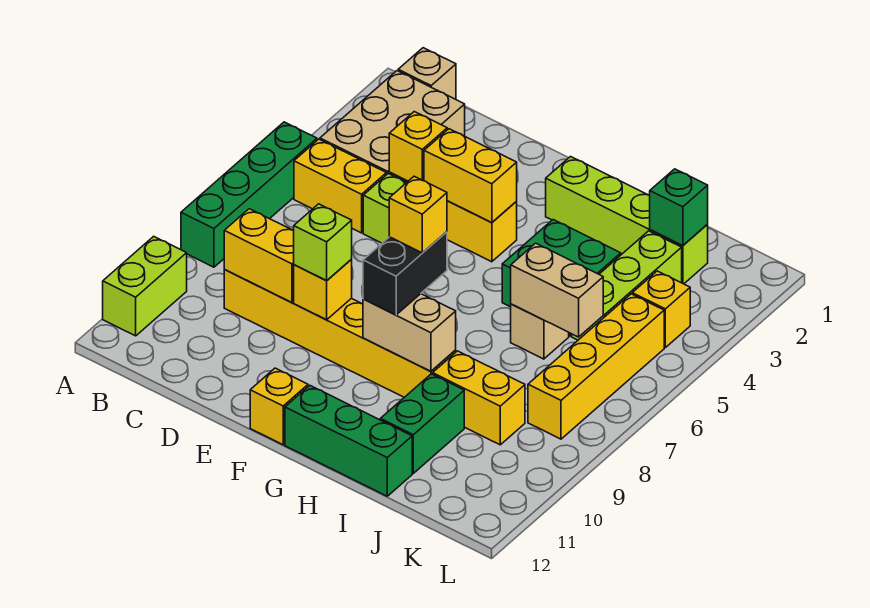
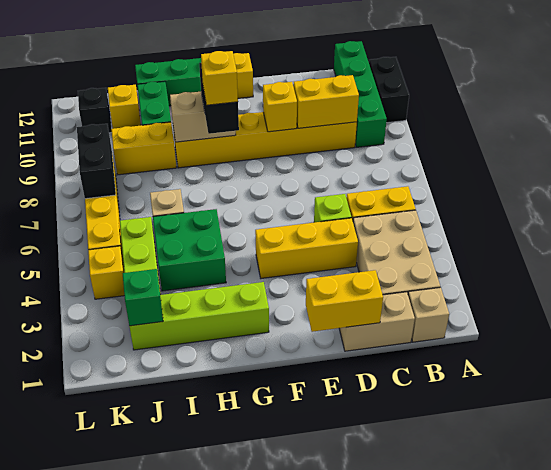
green brick A5:A8 level 1 -> green brick B9:B12 level 1
lime brick A10:A11 level 1 -> black brick A10:A11 level 1
yellow brick D4 level 2 -> yellow brick J11 level 1
yellow brick E4:F4 level 2 -> yellow brick D1:E1 level 2
lime brick E9 level 3 -> none
tan brick I6:J6 level 2 -> tan brick C1:D1 level 1
none -> black brick K7:K8 level 2
none -> black brick K11 level 1

